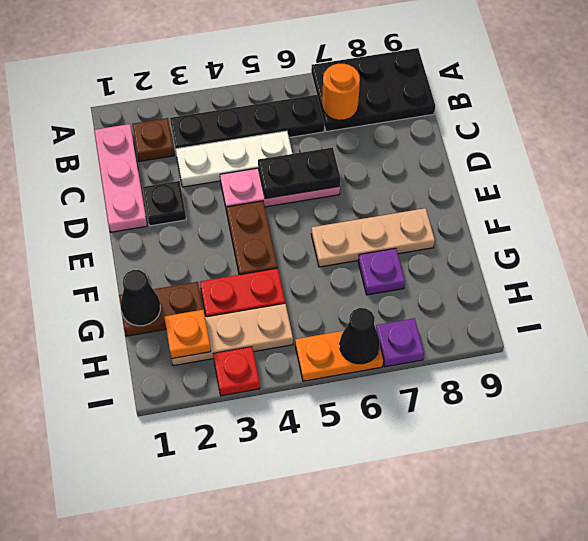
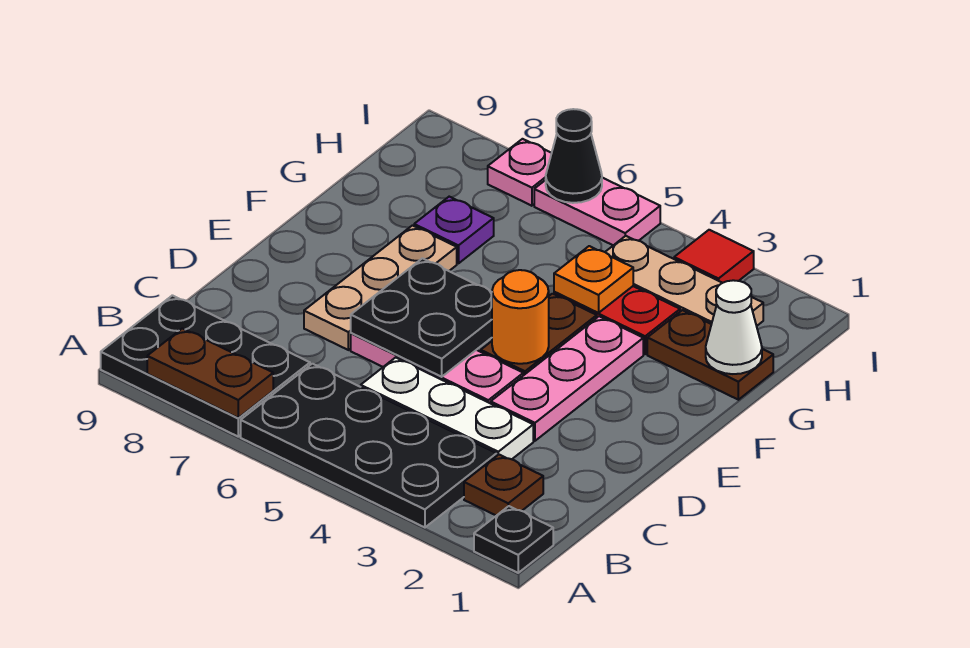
none -> brown plate A7:A8 level 2
pink plate B1:D1 level 1 -> pink plate D3:F3 level 1
black plate B3:B6 level 1 -> black plate A3:B6 level 1
orange round brick B7 level 2 -> orange round brick E4 level 2
black plate D2 level 1 -> black plate A1 level 1
black plate D5:D6 level 2 -> black plate D5:E6 level 2
tan plate F6:F8 level 1 -> tan plate D7:F7 level 1
black cone G1 level 2 -> white cone G1 level 2
orange plate H2 level 2 -> orange plate G4 level 2
red plate I3 level 1 -> red tile I3 level 1
orange plate I5:I6 level 1 -> pink plate I5:I6 level 1
purple plate I7 level 1 -> pink plate I7 level 1

